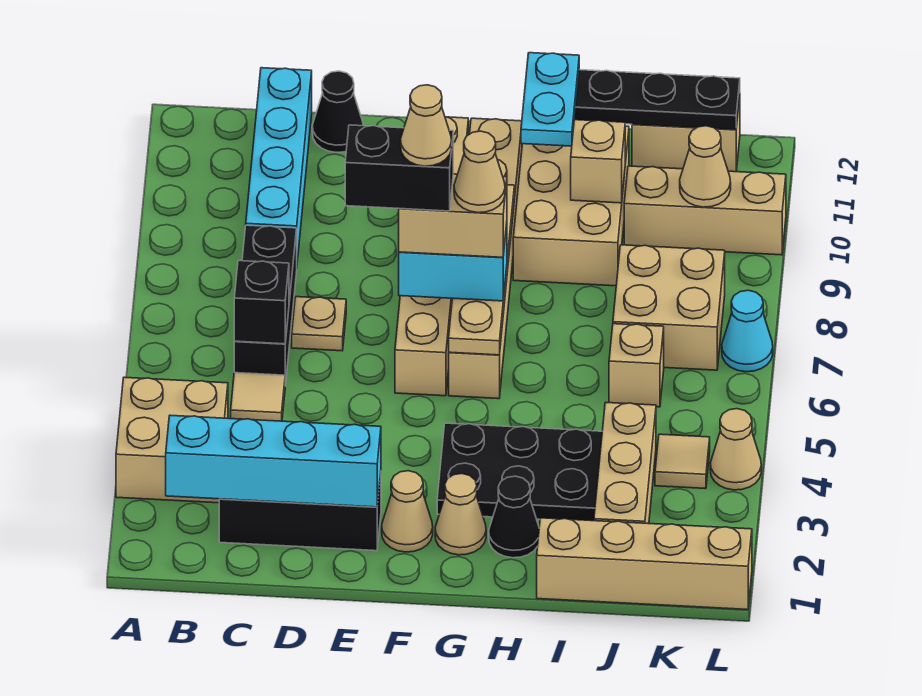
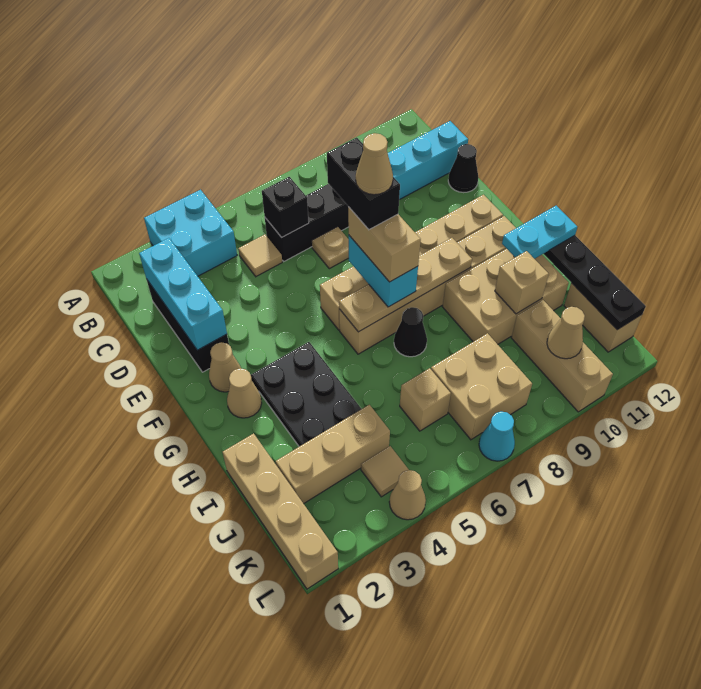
tan brick A3:B4 level 1 -> cyan brick A3:B4 level 1
cyan brick B2:E2 level 2 -> cyan brick C2:E2 level 2
tan cone G7 level 5 -> none
black cone H2 level 1 -> black cone H7 level 1

